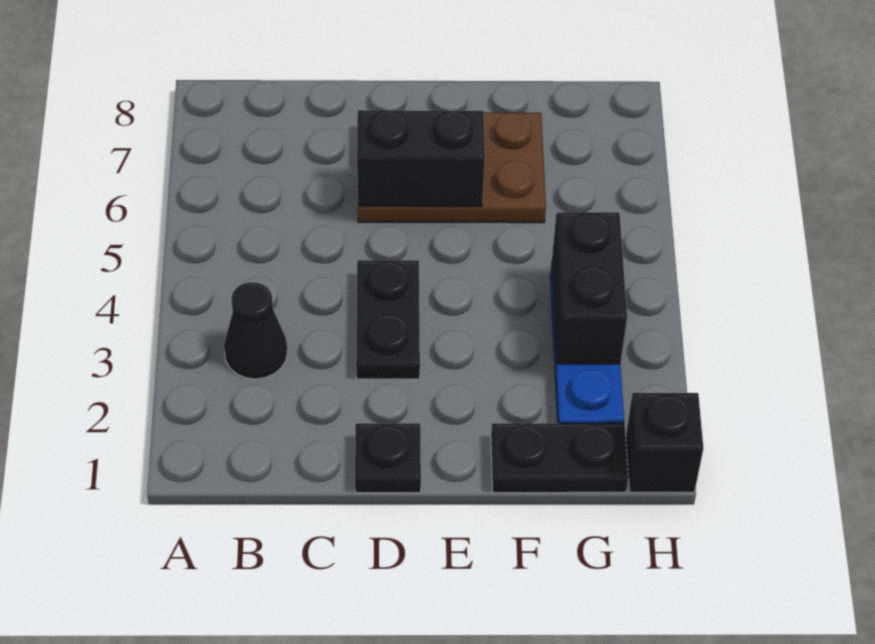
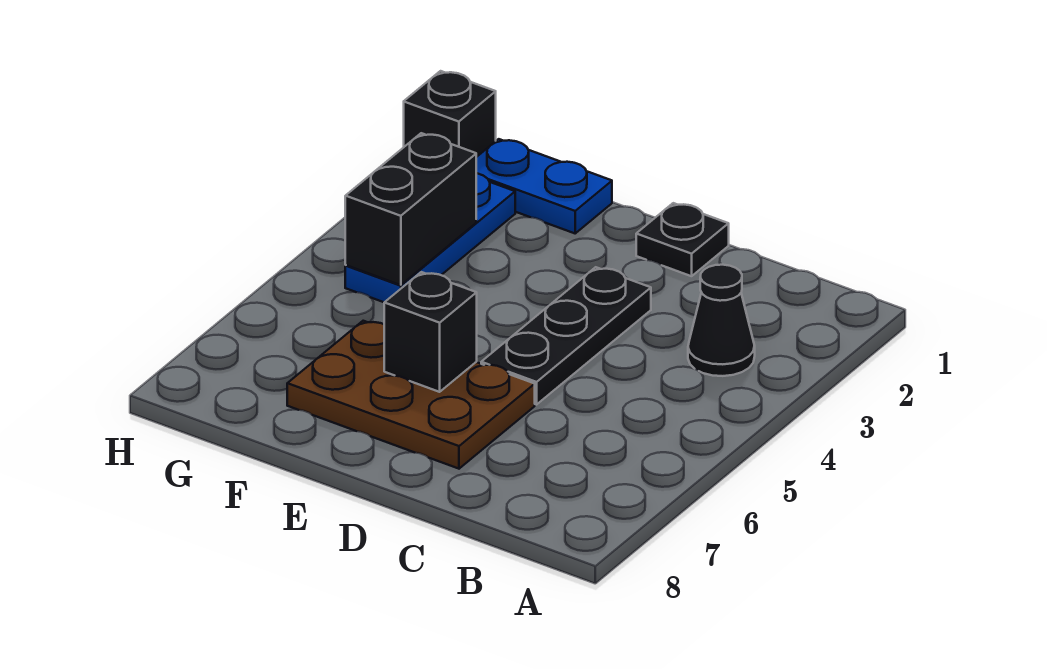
black plate D3:D4 level 1 -> black plate D3:D5 level 1
black brick D6:E6 level 2 -> black brick E6 level 2
black plate F1:G1 level 1 -> blue plate F1:G1 level 1

